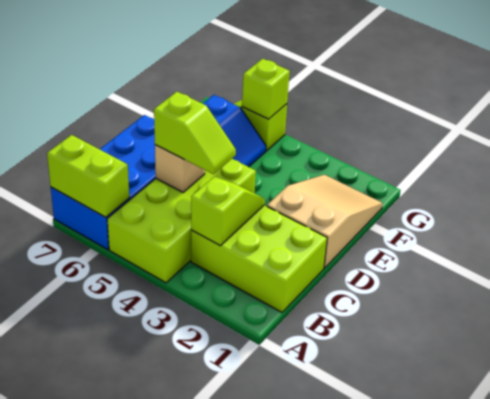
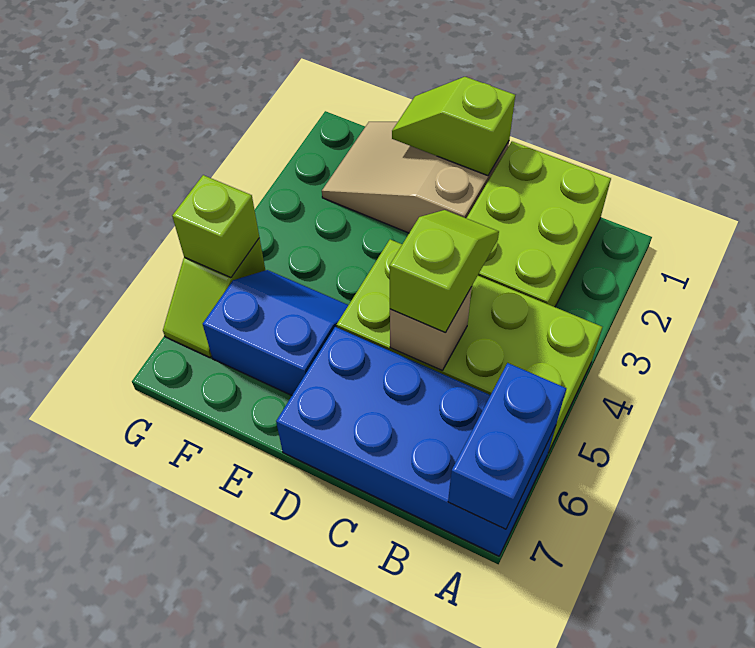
lime brick A6:A7 level 2 -> blue brick A6:A7 level 2
lime slope B3:C3 level 2 top B -> lime slope D1:E1 level 2 top D

